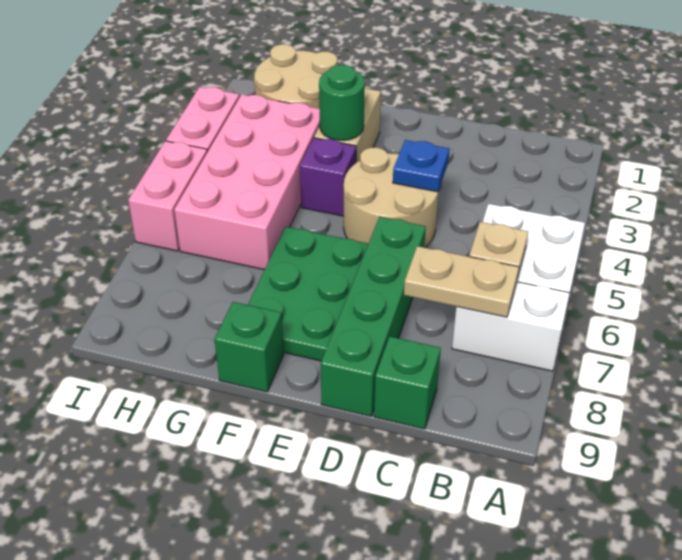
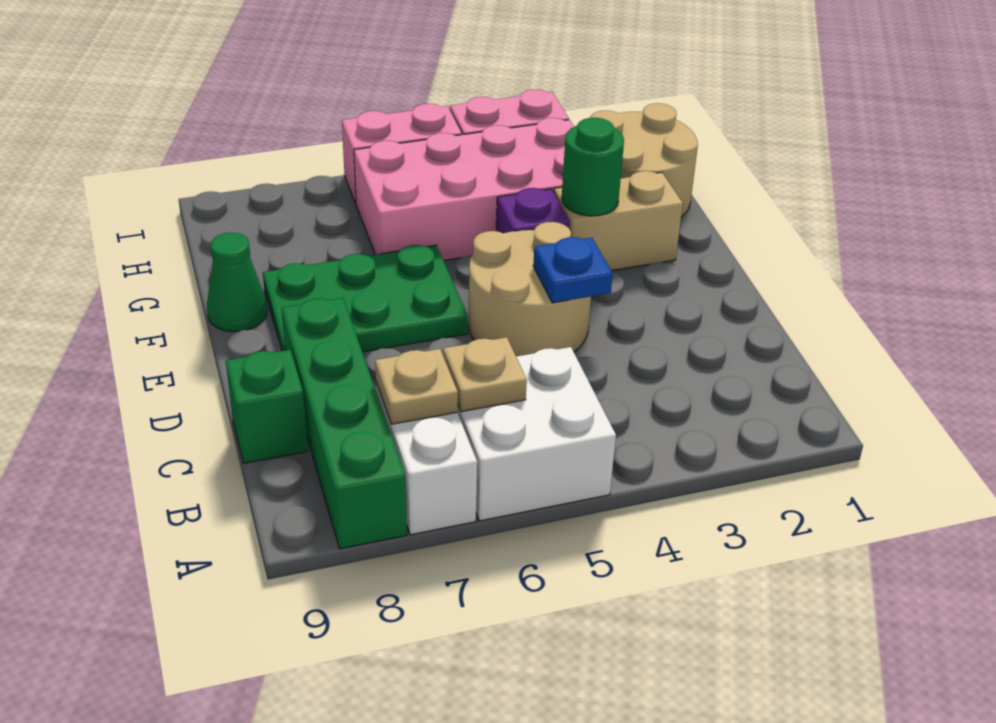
tan plate B7:C7 level 2 -> tan plate B7 level 2
green brick D6:D9 level 1 -> green brick A8:D8 level 1
green brick F9 level 1 -> green cone F9 level 1

